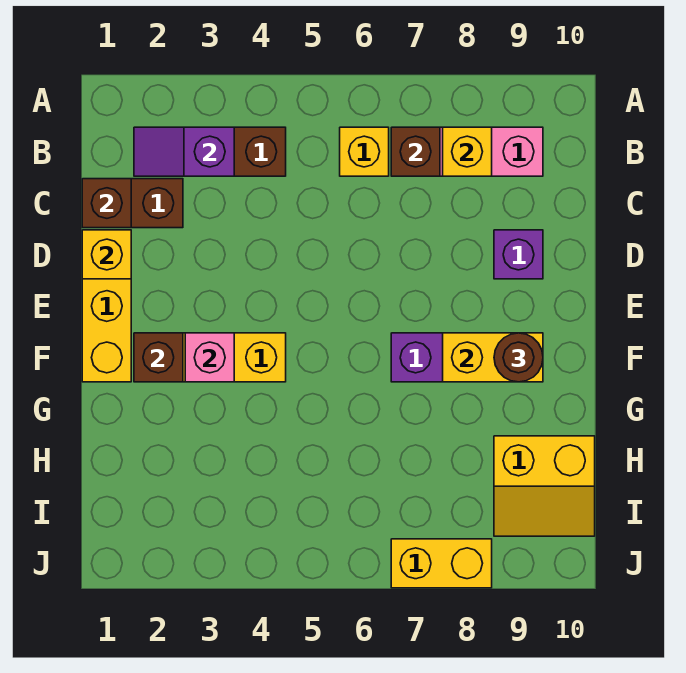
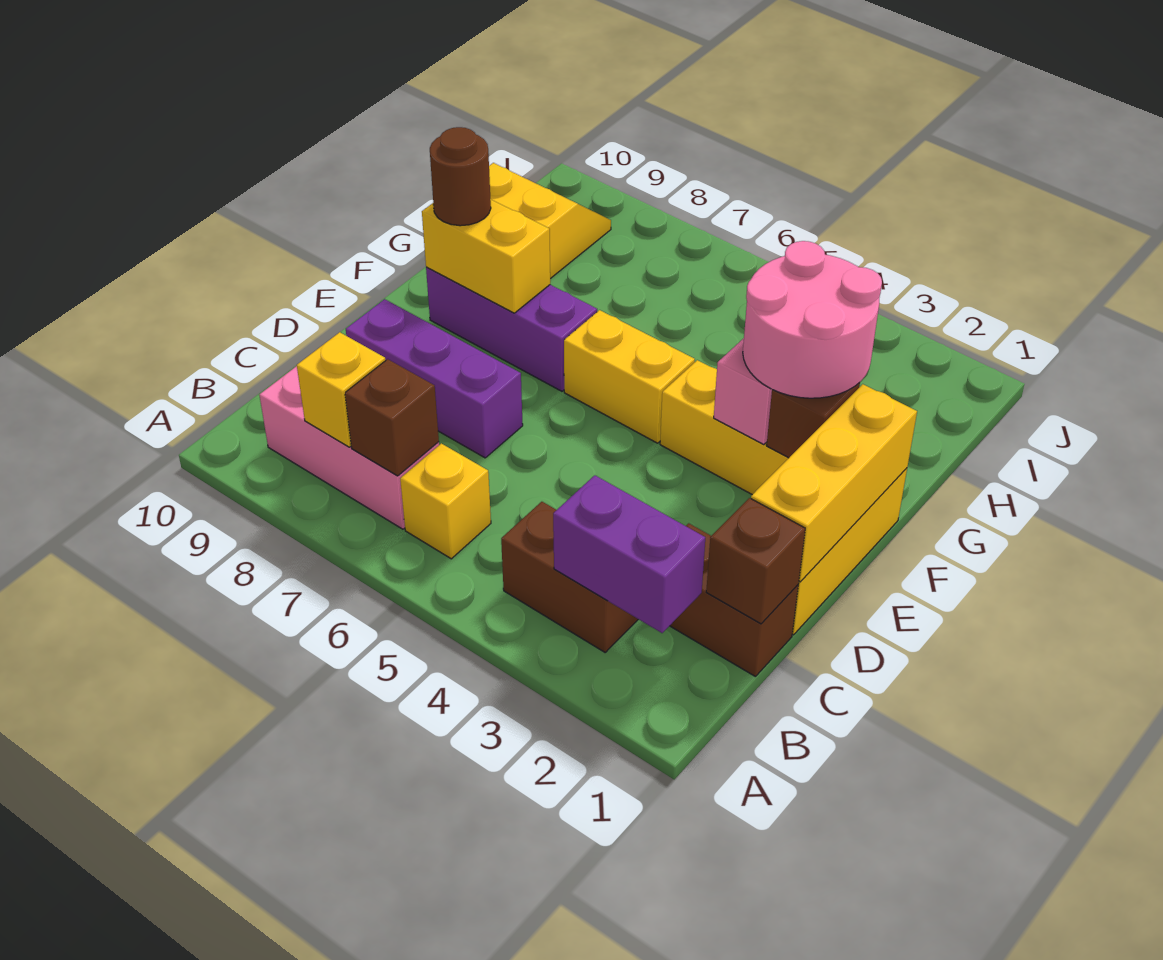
purple slope B2:B3 level 2 top 3 -> purple brick B2:B3 level 2
yellow brick D1 level 2 -> yellow brick D1:F1 level 2
purple brick D9 level 1 -> purple brick D7:D9 level 1
none -> pink round brick F2:G3 level 3
yellow brick J7:J8 level 1 -> yellow brick F5:F6 level 1

